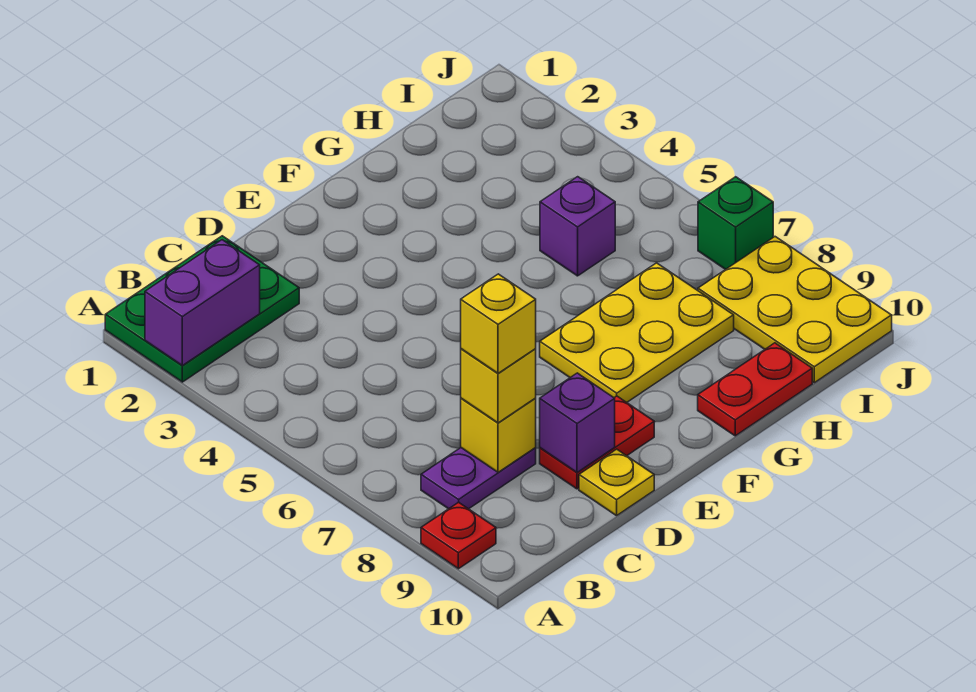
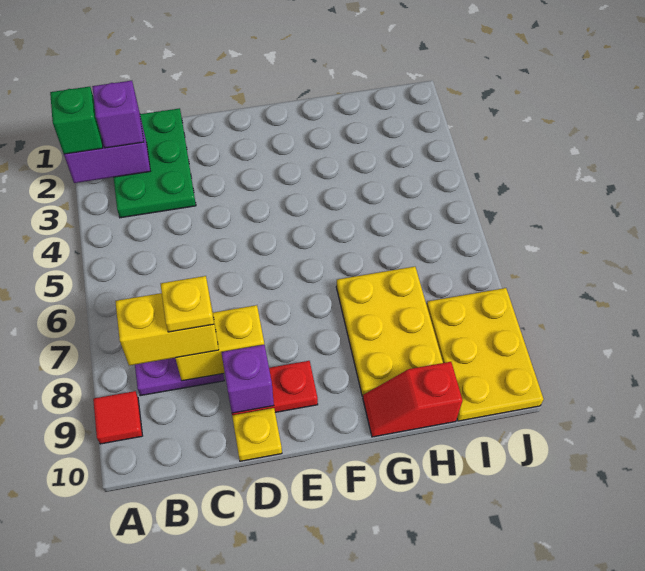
green plate A1:C2 level 1 -> green plate B1:C3 level 1
red plate A9 level 1 -> red tile A9 level 1
yellow brick C8 level 2 -> yellow brick C8:D8 level 2
yellow brick C8 level 3 -> yellow brick B8:C8 level 3
yellow brick C8 level 4 -> yellow plate C8 level 4
yellow plate F7:H8 level 1 -> yellow plate G7:H9 level 1
red plate G10:H10 level 1 -> red slope G10:H10 level 1 top H
purple brick H5 level 1 -> purple brick B2 level 3
green brick J7 level 1 -> green brick A2 level 3

